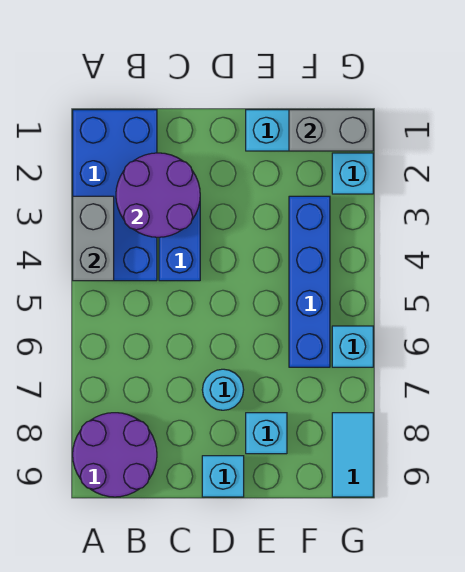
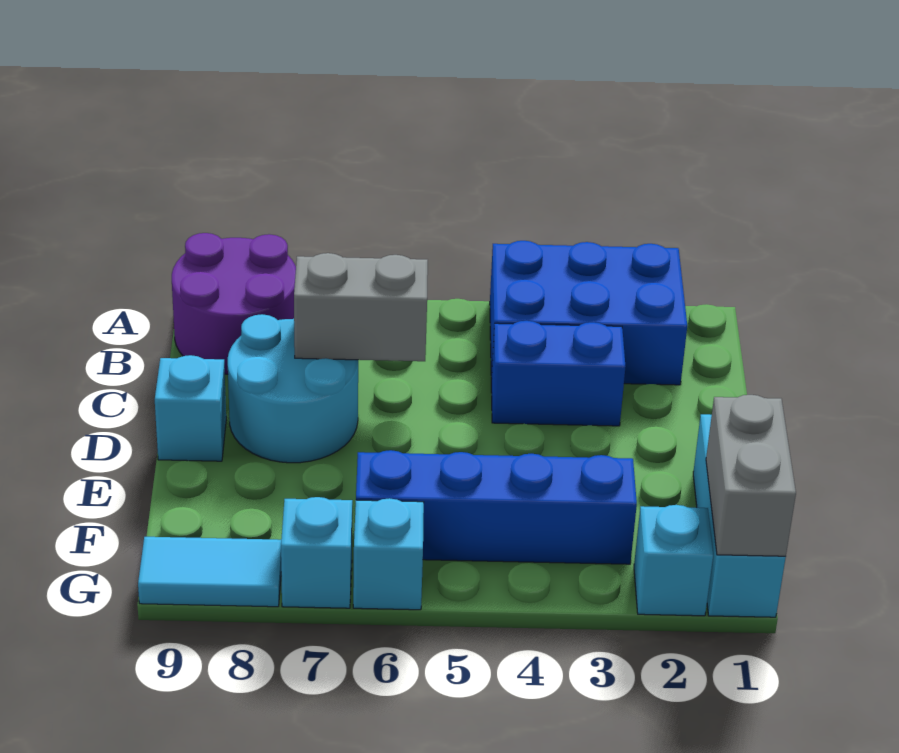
blue brick A1:B4 level 1 -> blue brick A2:B4 level 1
grey brick A3:A4 level 2 -> grey brick C6:C7 level 2
purple round brick B2:C3 level 2 -> none
cyan round brick D7 level 1 -> cyan round brick C7:D8 level 1
cyan brick E8 level 1 -> cyan brick G7 level 1

